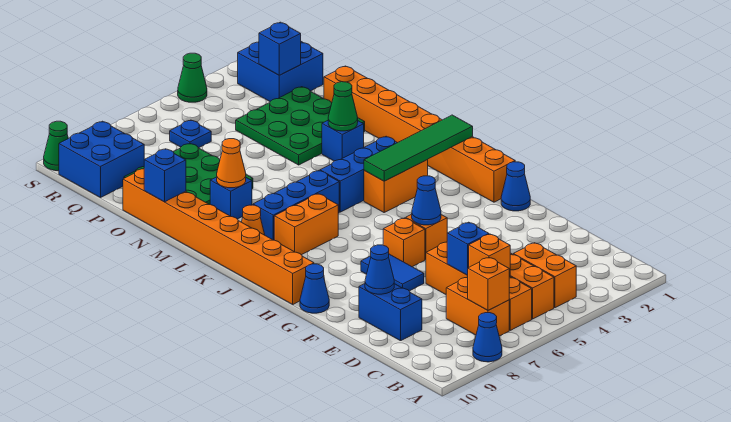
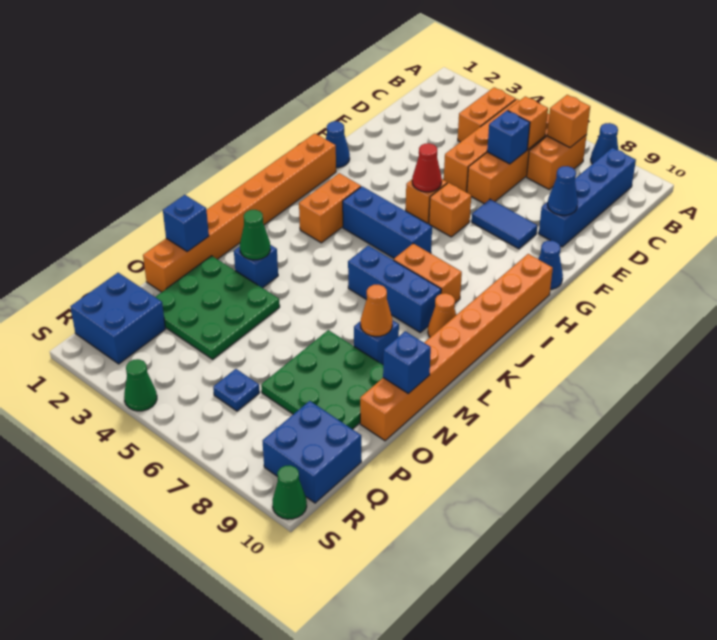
blue brick D9:E9 level 1 -> blue brick B9:E9 level 1
blue tile F7:G7 level 1 -> blue tile F7:F8 level 1
blue cone G5 level 2 -> red cone G5 level 2
green tile J1:J4 level 2 -> none
orange brick J3:J4 level 1 -> orange brick I3:J3 level 1
blue brick K3:K5 level 1 -> blue brick I4:I6 level 1
blue brick Q2 level 2 -> blue brick N1 level 2

